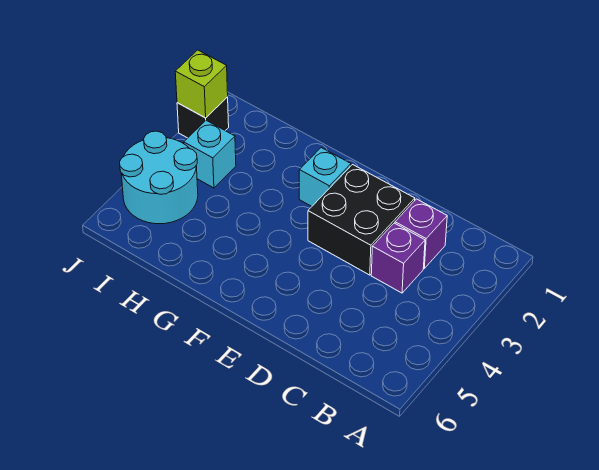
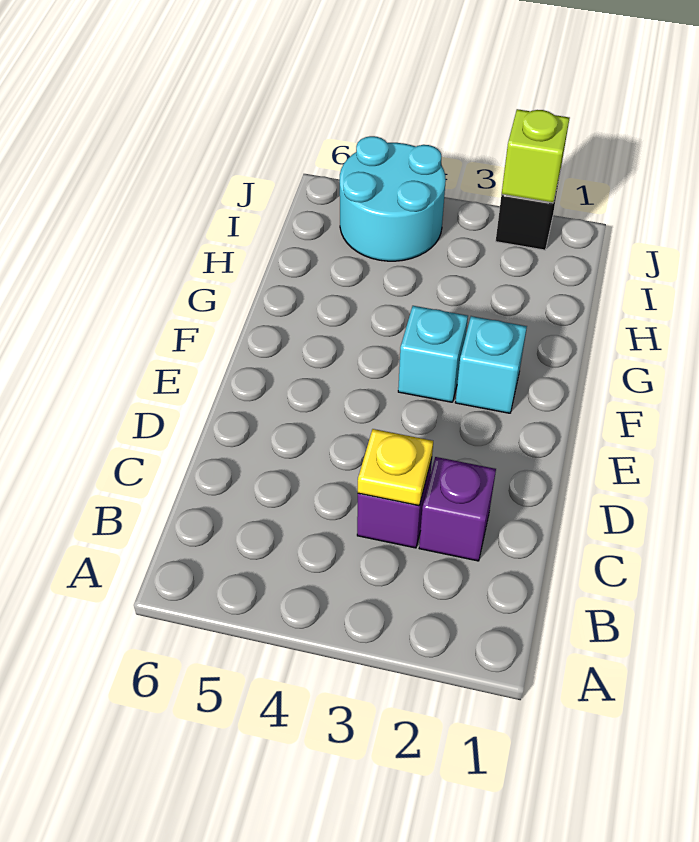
none -> yellow plate C3 level 2
black brick D2:E3 level 1 -> none
cyan brick I3 level 1 -> cyan brick F3 level 1

